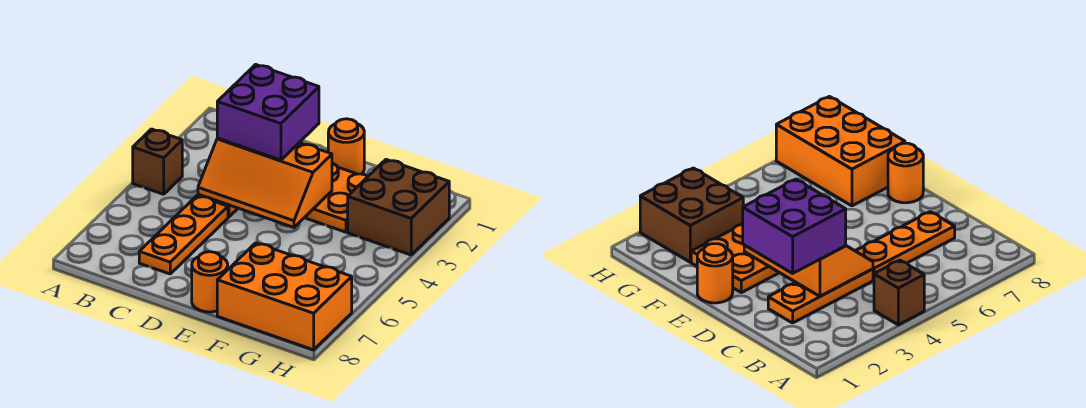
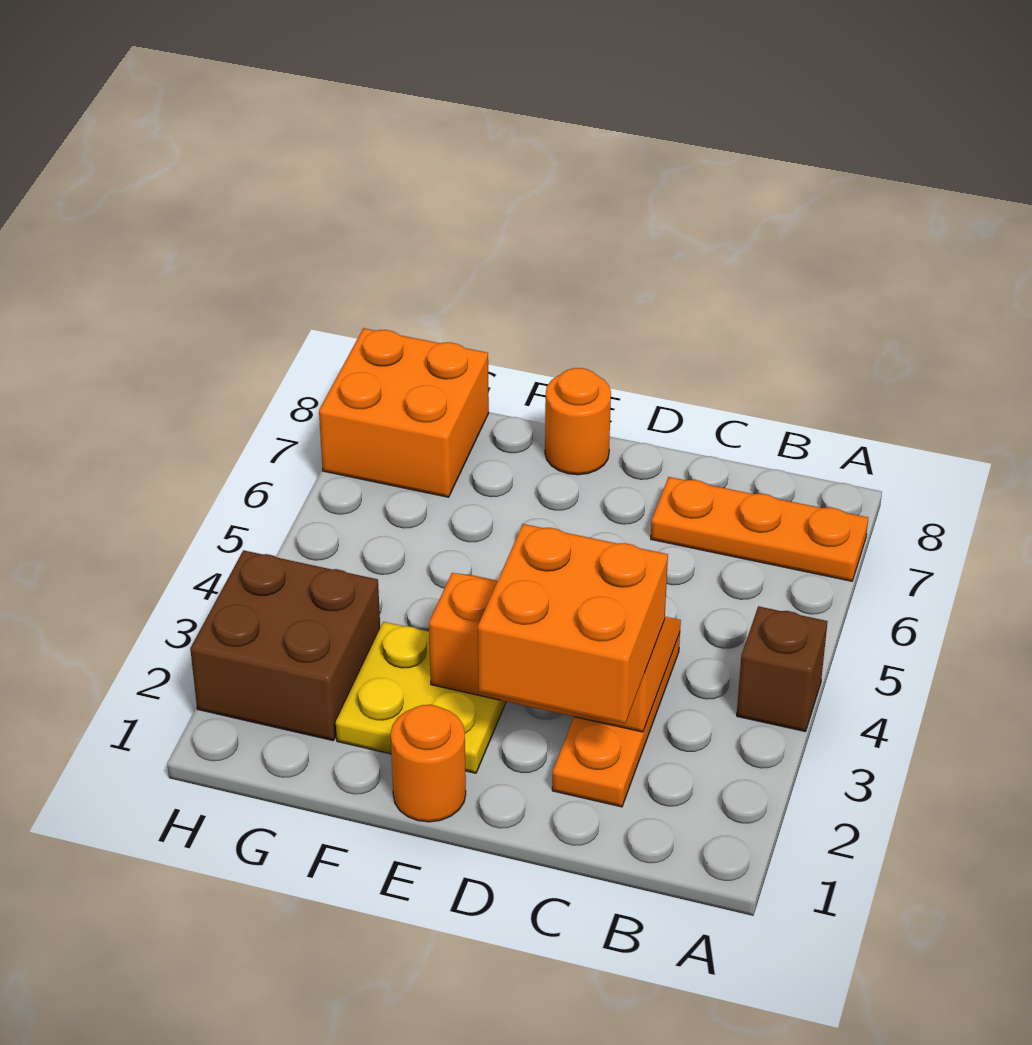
purple brick C2:D3 level 3 -> orange brick C2:D3 level 3
orange plate C5:C7 level 1 -> orange plate A7:C7 level 1
orange plate E2:F3 level 1 -> yellow plate E2:F3 level 1
orange brick F7:H8 level 1 -> orange brick G7:H8 level 1

